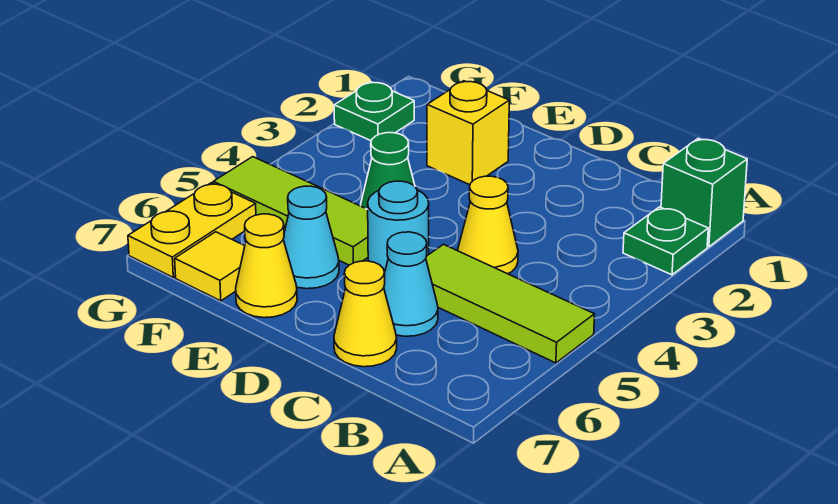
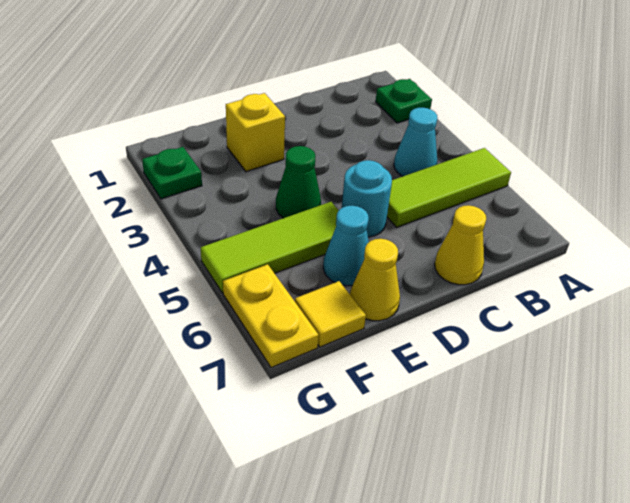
green brick A1 level 1 -> none
yellow cone C4 level 1 -> none
cyan cone C6 level 1 -> cyan cone B4 level 1

